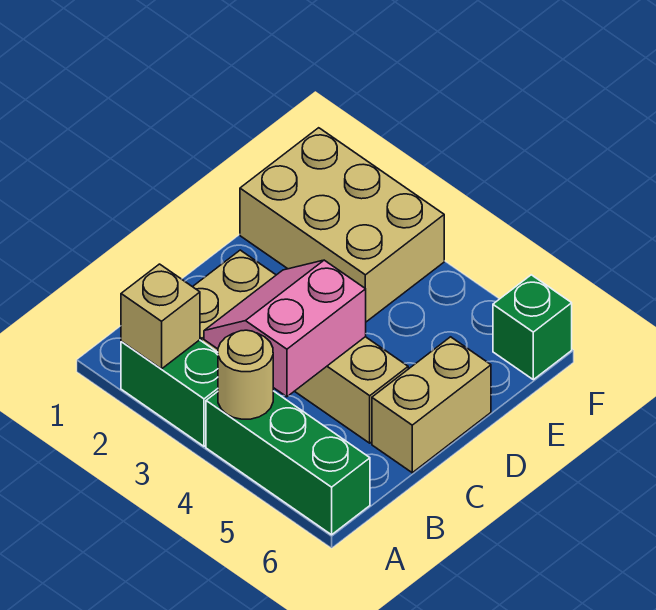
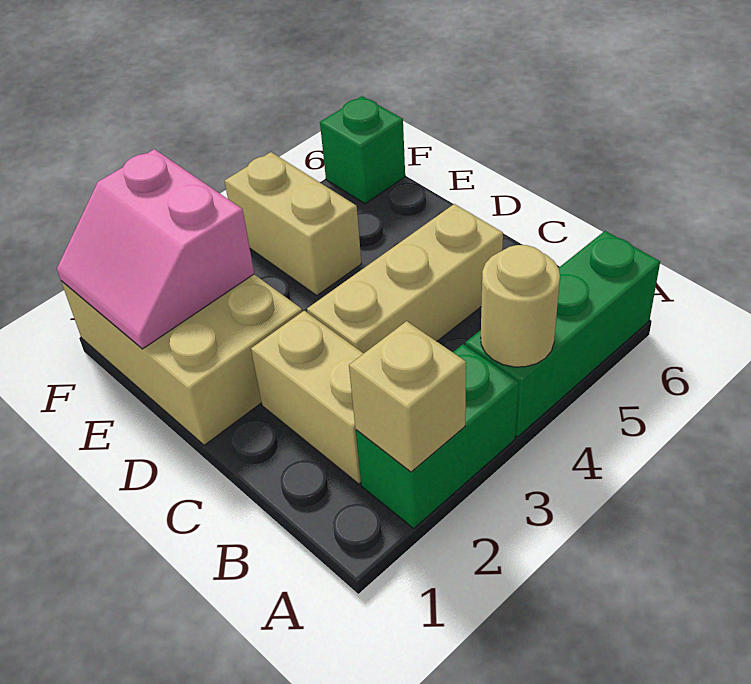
pink slope B3:C4 level 2 top 4 -> pink slope E1:F2 level 2 top 2
tan brick C6:D6 level 1 -> tan brick E4:F4 level 1
tan brick E1:F3 level 1 -> tan brick D1:F2 level 1

